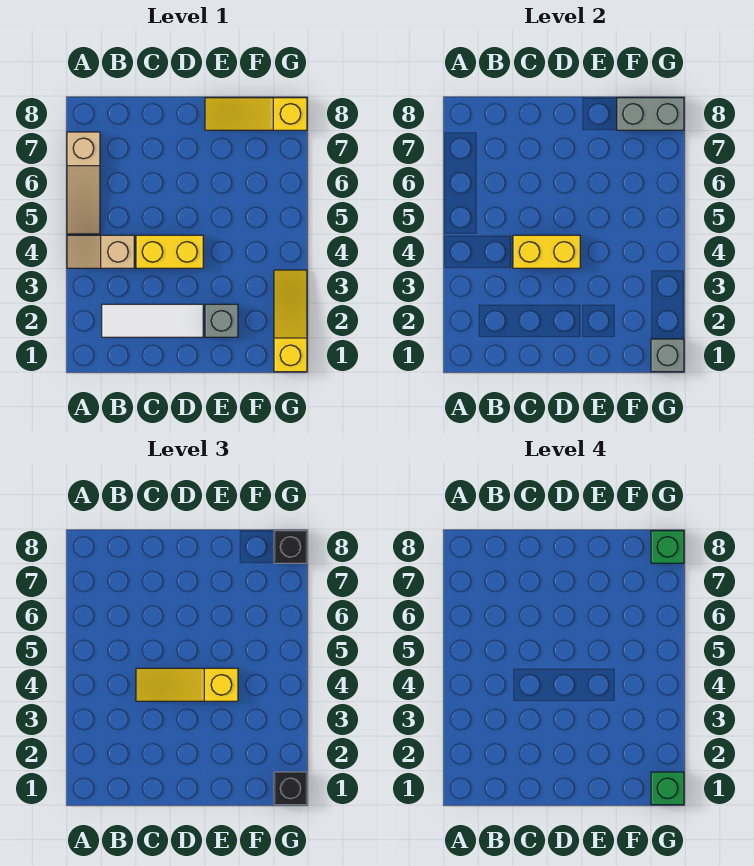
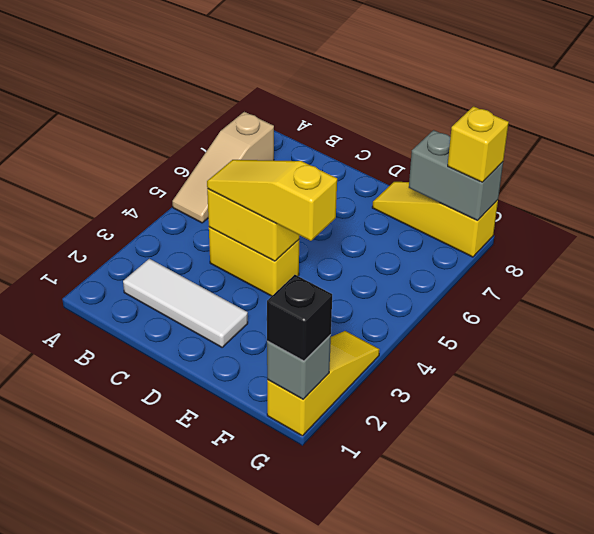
tan slope A4:B4 level 1 top B -> none
grey brick E2 level 1 -> none
green brick G1 level 4 -> none
black brick G8 level 3 -> yellow brick G8 level 3
green brick G8 level 4 -> none

